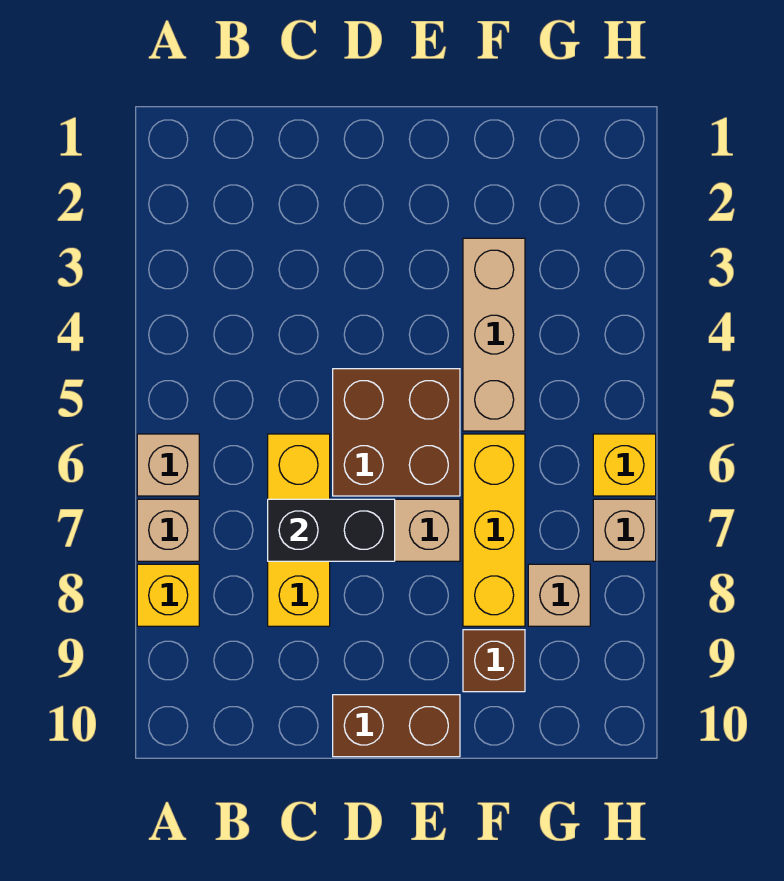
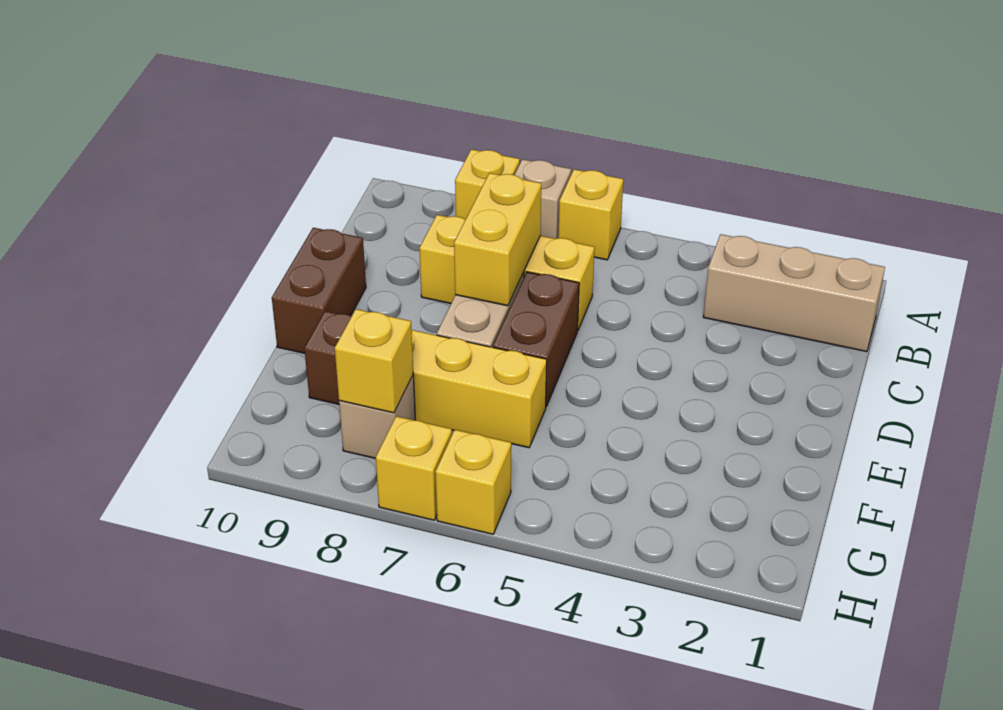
tan brick A6 level 1 -> yellow brick A6 level 1
black brick C7:D7 level 2 -> yellow brick C7:D7 level 2
brown brick D5:E6 level 1 -> brown brick D6:E6 level 1
tan brick F3:F5 level 1 -> tan brick B1:B3 level 1
none -> yellow brick G8 level 2
tan brick H7 level 1 -> yellow brick H7 level 1

